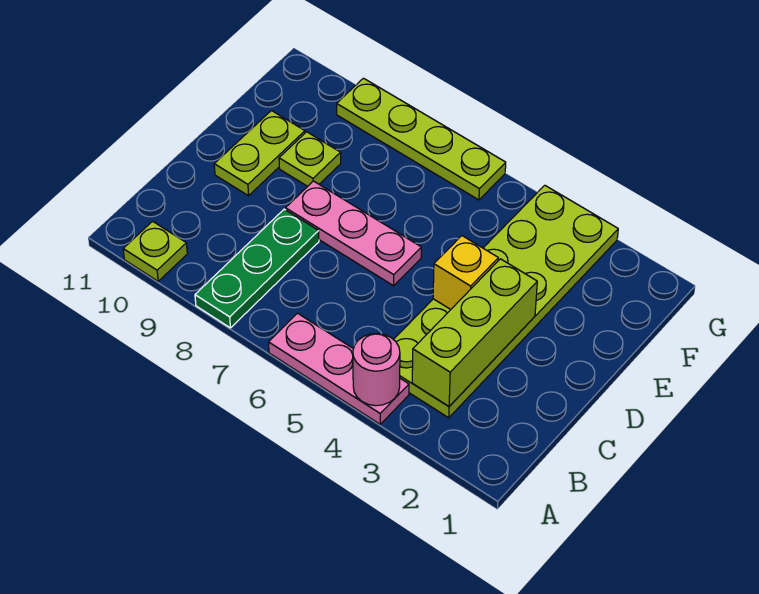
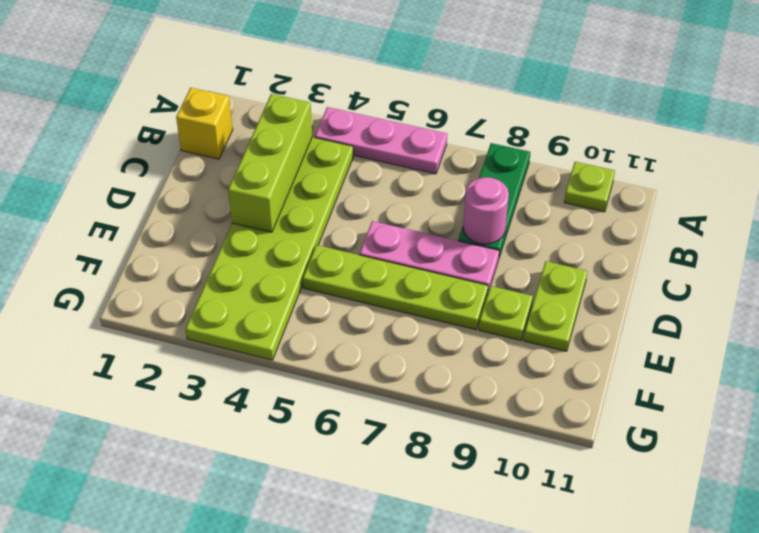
pink round brick A4 level 2 -> pink round brick C8 level 2
yellow brick D4 level 2 -> yellow brick B1 level 1
lime plate G6:G9 level 1 -> lime plate E5:E8 level 1

